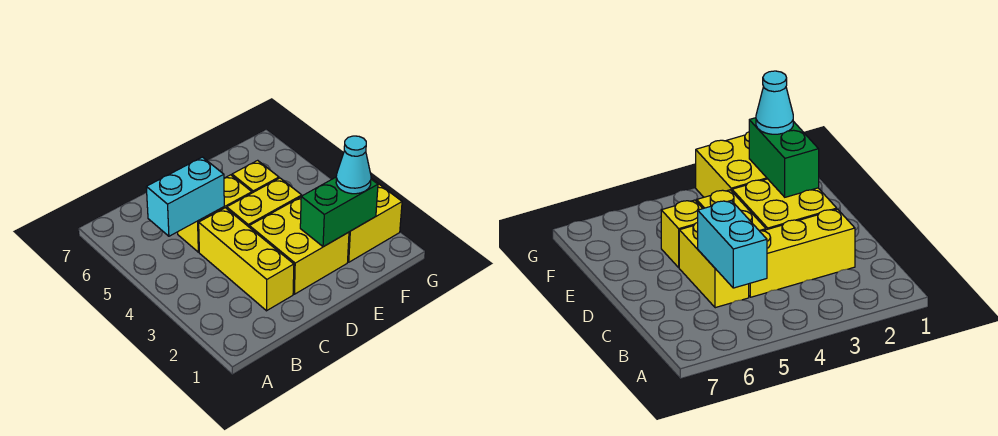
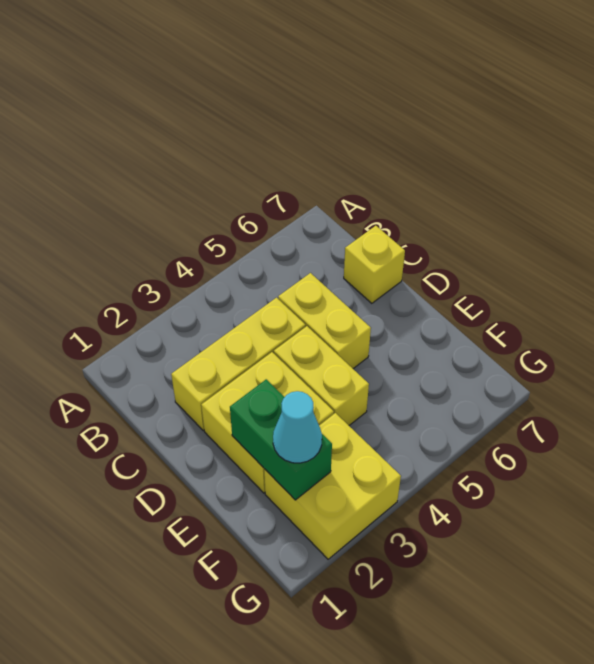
cyan brick B5:C5 level 2 -> none
yellow brick E5 level 1 -> yellow brick C7 level 1

